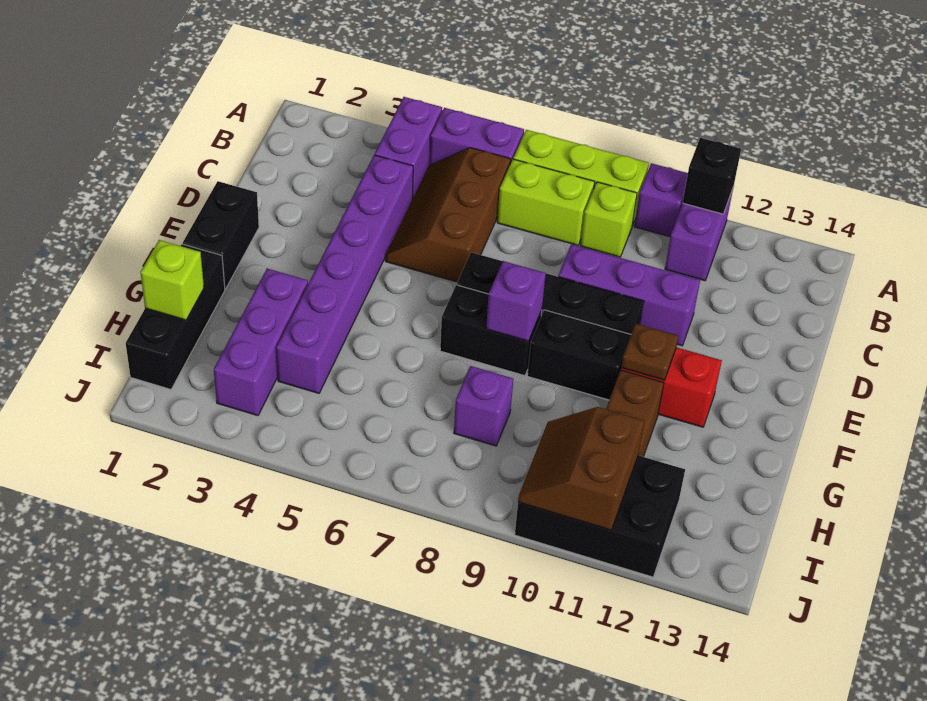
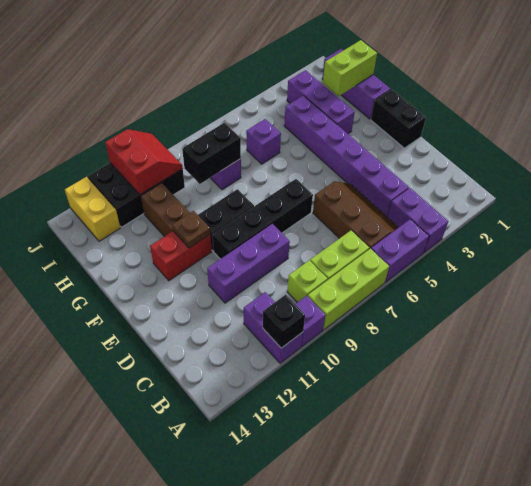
black brick F7:F8 level 1 -> black brick H8:H9 level 2
purple brick F8 level 2 -> purple brick H6 level 1
black brick G1:I1 level 1 -> purple brick G1:I1 level 1
lime brick H1 level 2 -> lime brick H1:H2 level 2
brown slope I10:J11 level 2 top 11 -> red slope I10:J11 level 2 top 11
none -> yellow brick I13:J13 level 1

